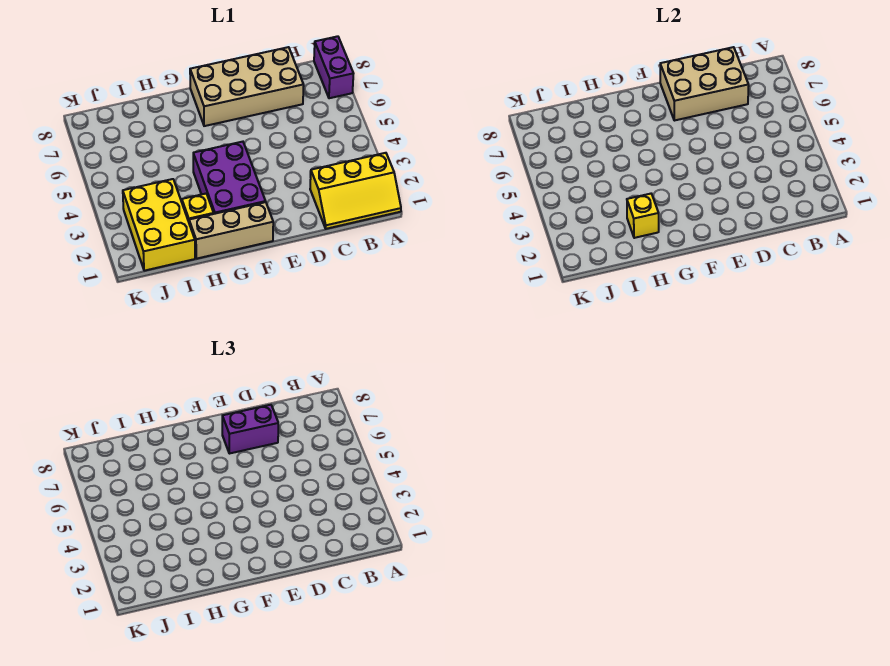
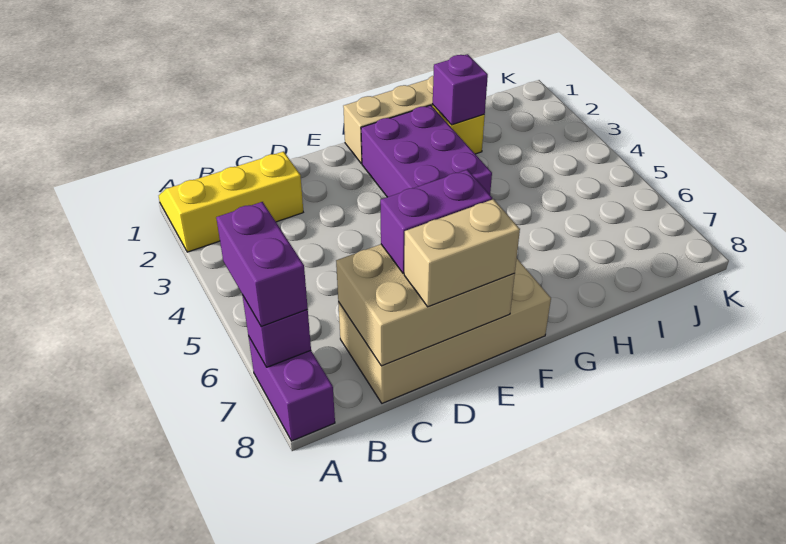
none -> purple brick A6:A7 level 3
none -> purple brick A7 level 2
none -> tan brick D8:E8 level 3
yellow brick H2 level 2 -> purple brick H2 level 2
yellow brick I1:J3 level 1 -> none

